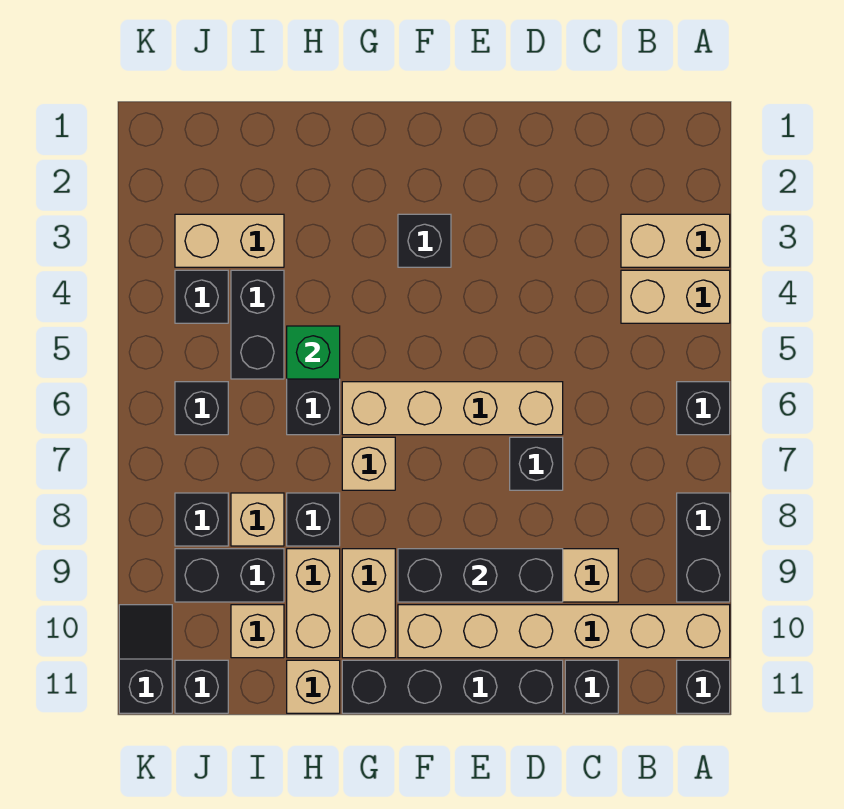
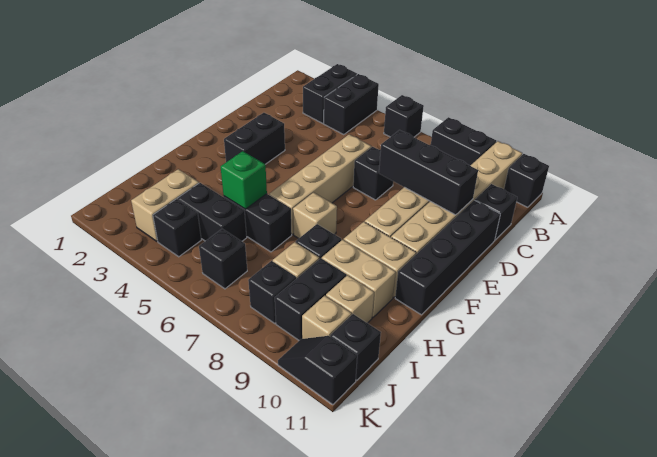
tan brick A3:B3 level 1 -> black brick A3:B3 level 1
tan brick A4:B4 level 1 -> black brick A4:B4 level 1
black brick D9:F9 level 2 -> black brick D8:D10 level 2
black brick F3 level 1 -> black brick E3:F3 level 1
tan brick H11 level 1 -> tan brick J10 level 1

